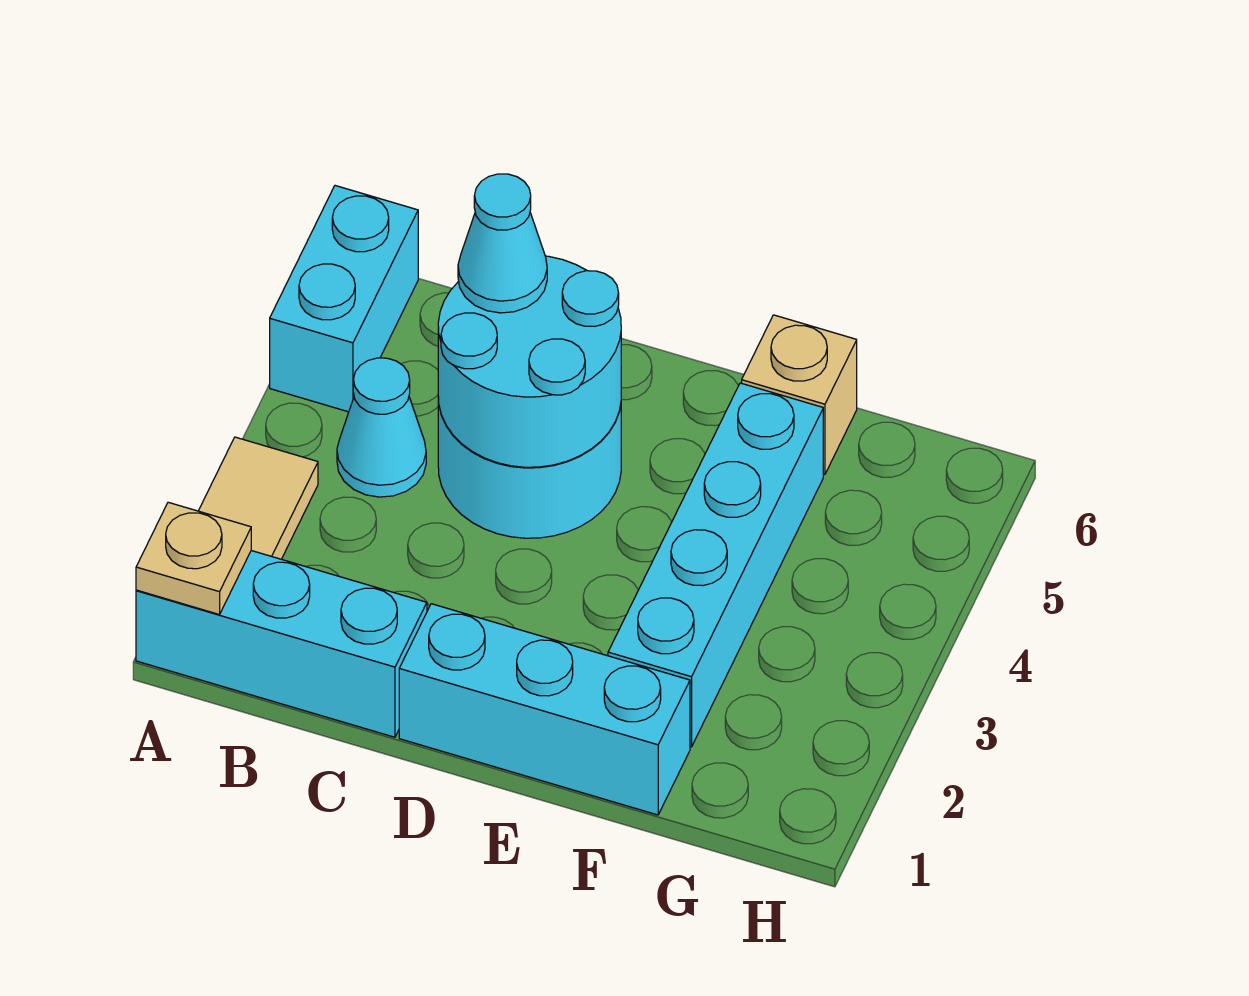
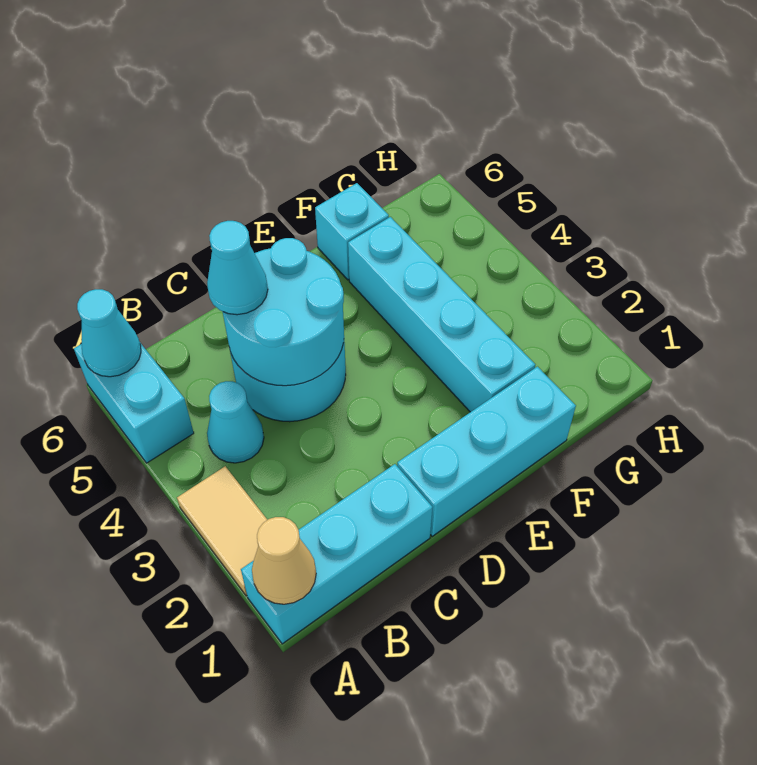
tan plate A1 level 2 -> tan cone A1 level 2
none -> cyan cone A6 level 2
tan brick F6 level 1 -> cyan brick F6 level 1

